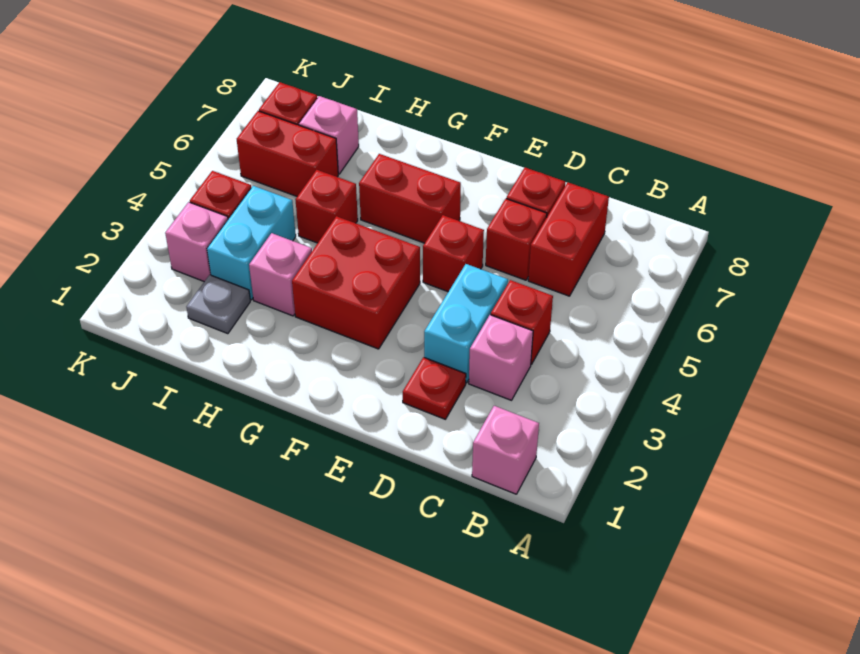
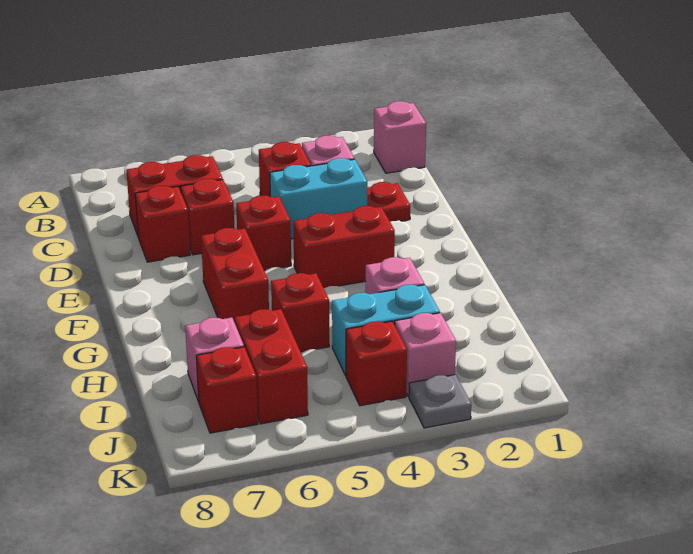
red brick F3:G4 level 1 -> red brick F3:F4 level 1
grey plate I2 level 1 -> grey plate K3 level 1

